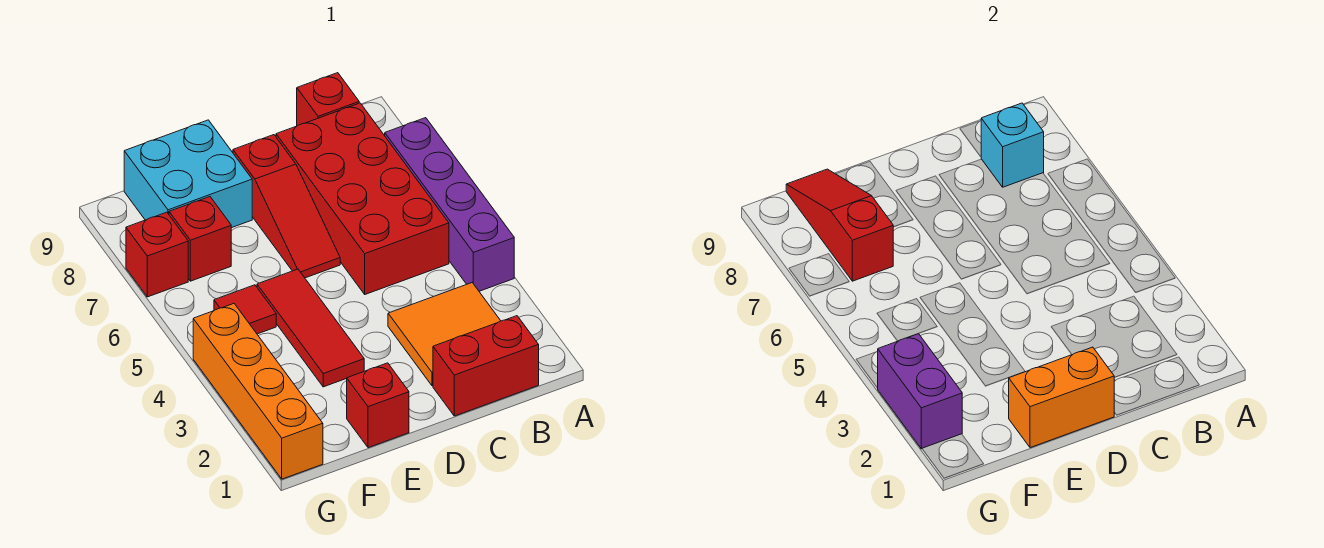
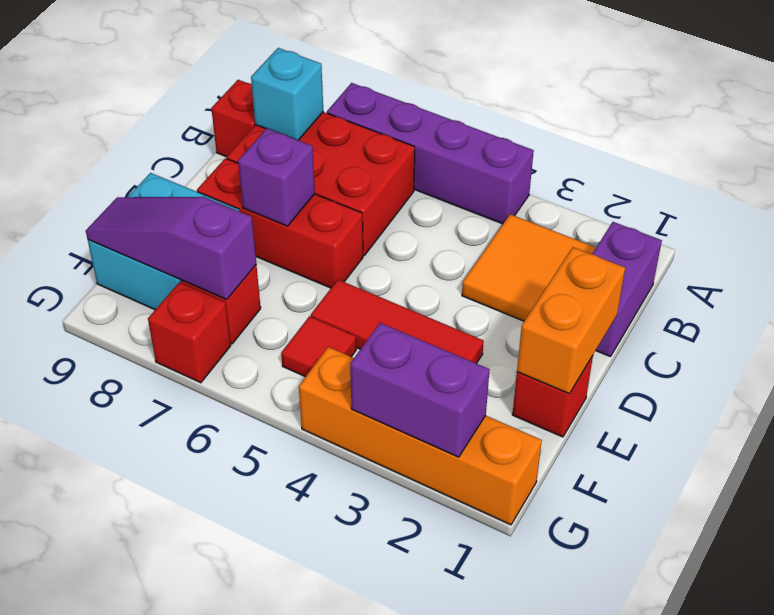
red brick B1:C1 level 1 -> purple brick B1:C1 level 1
red brick B5:C8 level 1 -> red brick B6:C8 level 1
red slope D6:D8 level 1 top 8 -> red brick D6:D8 level 1
none -> purple brick D7 level 2
red slope F7:F9 level 2 top 7 -> purple slope F7:F9 level 2 top 7

